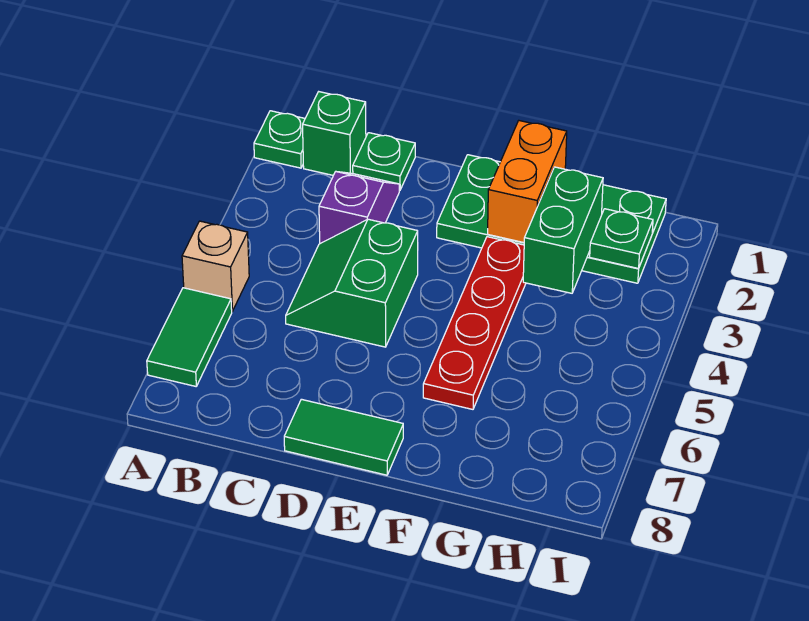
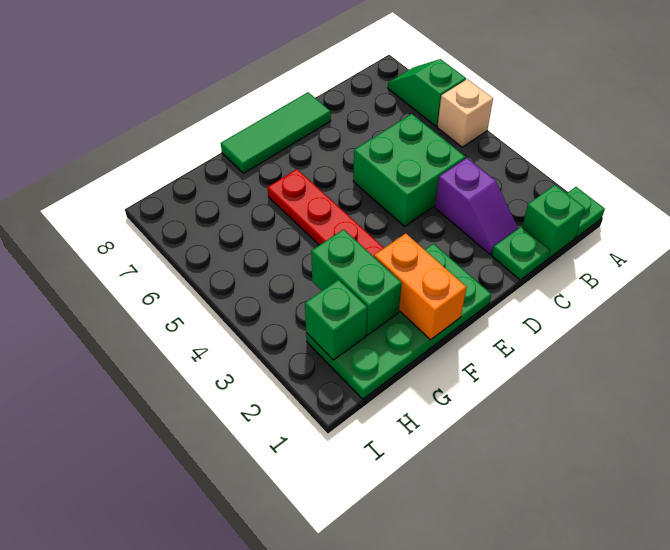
green tile A6:A7 level 1 -> green slope A6:A7 level 1 top 6
green slope C4:D5 level 1 top D -> green brick C4:D5 level 1
green tile D8:E8 level 1 -> green tile D8:F8 level 1
green plate H2 level 2 -> green brick H2 level 2

